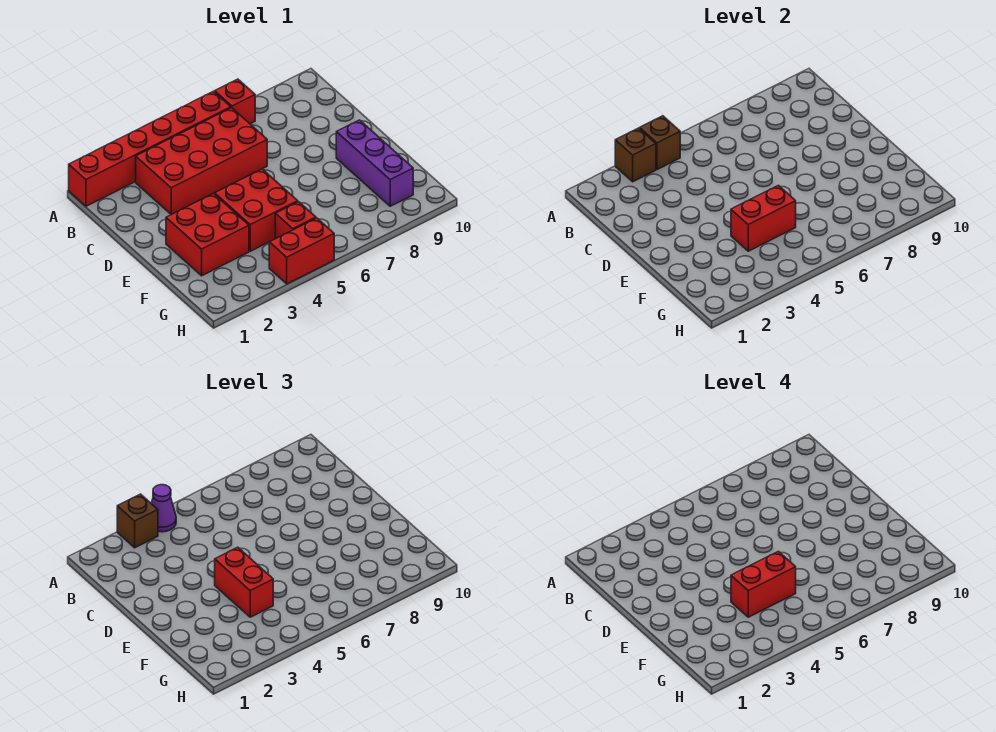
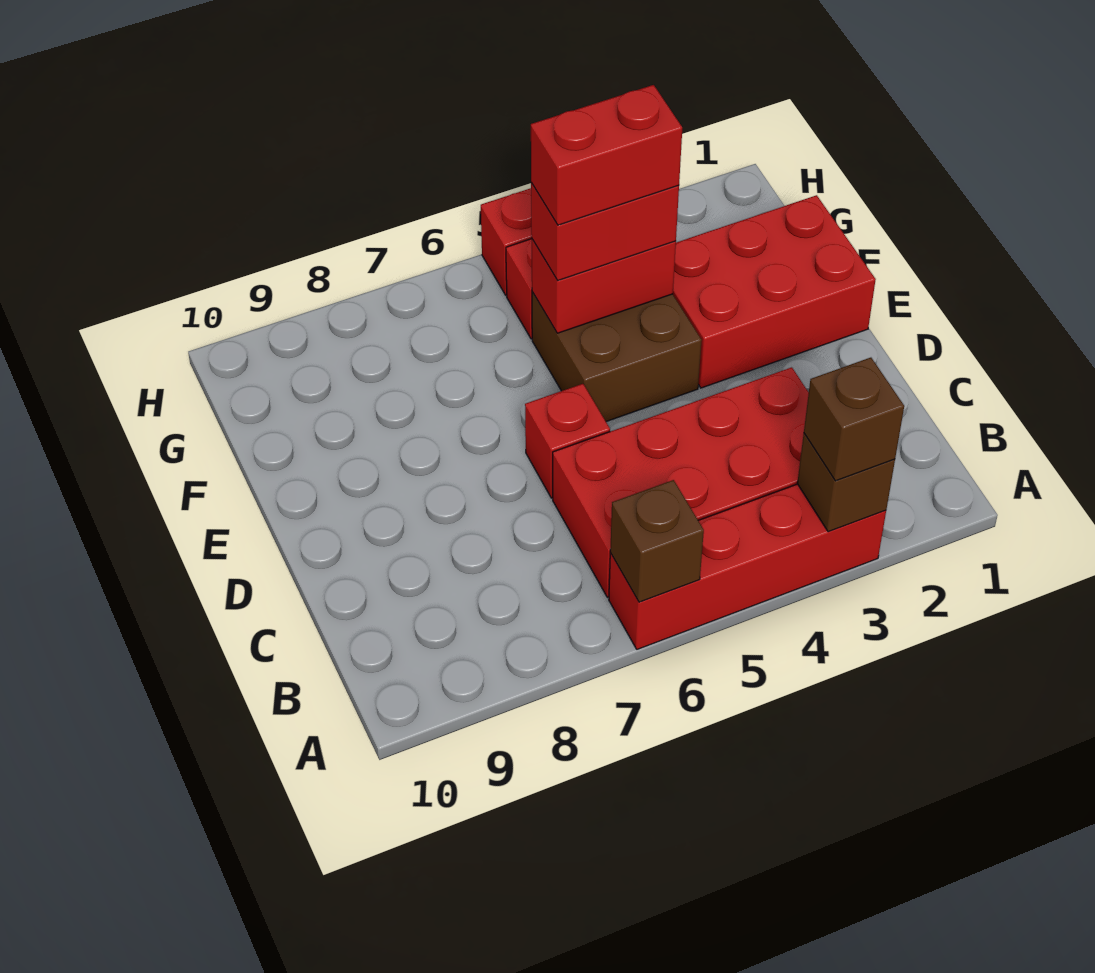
red brick A1:A6 level 1 -> red brick A3:A6 level 1
brown brick A4 level 2 -> brown brick A6 level 2
purple cone A4 level 3 -> none
red brick A7 level 1 -> red brick D6 level 1
red brick E2:F3 level 1 -> red brick E1:F3 level 1
red brick E4:F5 level 1 -> brown brick E4:F5 level 1
red brick E4:F4 level 3 -> red brick F4:F5 level 3
purple brick E9:G9 level 1 -> none

